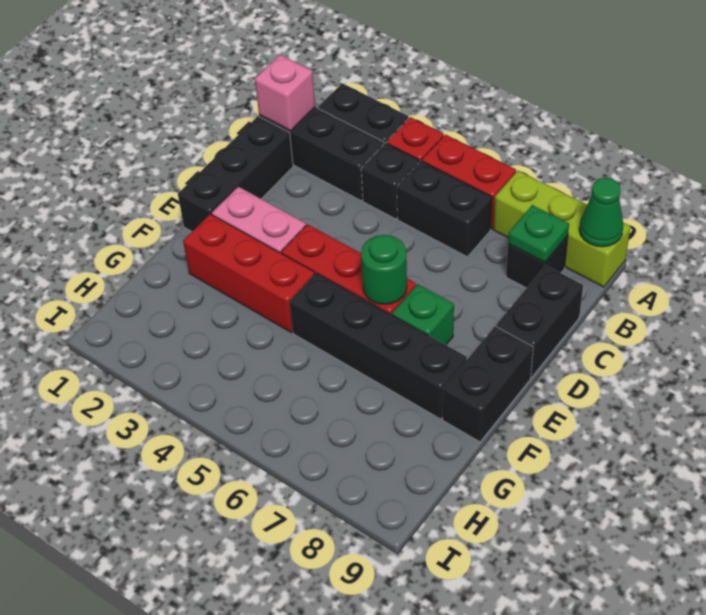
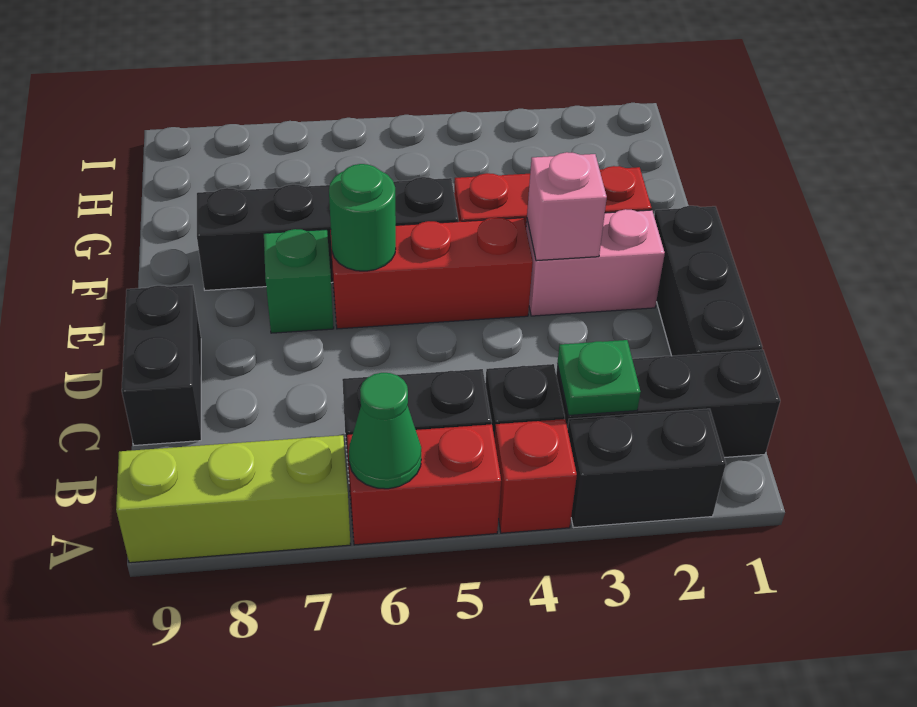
green cone A9 level 2 -> green cone A6 level 2
pink brick B1 level 2 -> pink brick E3 level 2
black brick B8 level 1 -> none
green plate B8 level 2 -> green plate B3 level 2
black brick E9:F9 level 1 -> none

